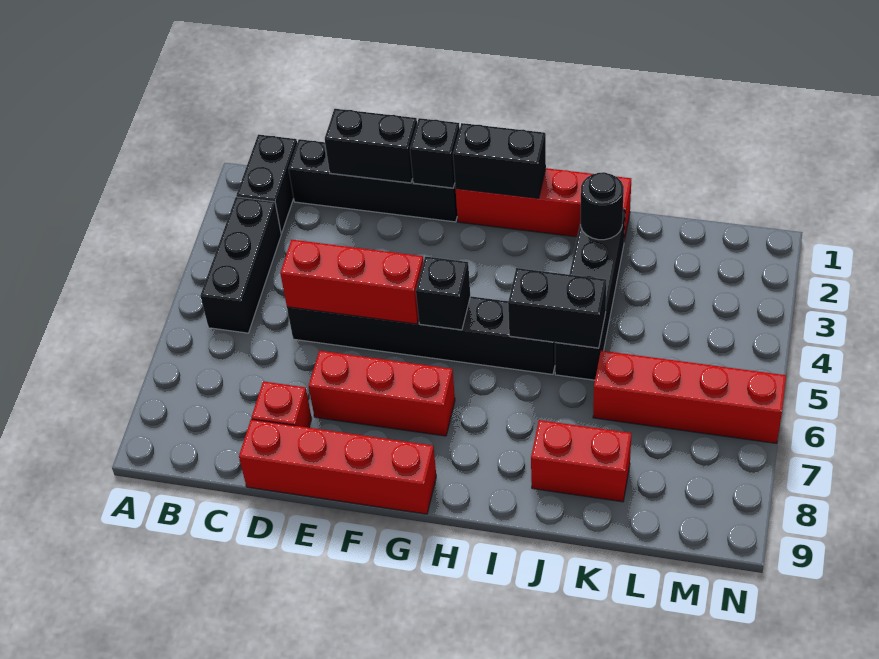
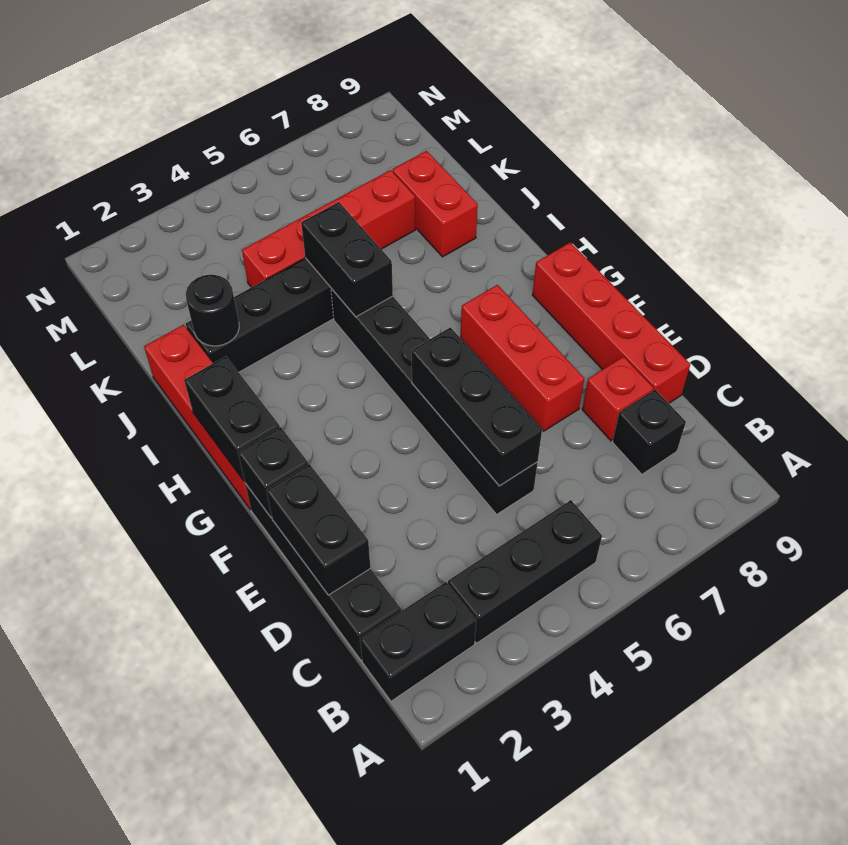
red brick D5:F5 level 2 -> black brick D5:F5 level 2
black brick G5 level 2 -> black brick C8 level 1
red brick K6:N6 level 1 -> red brick K4:K7 level 1

